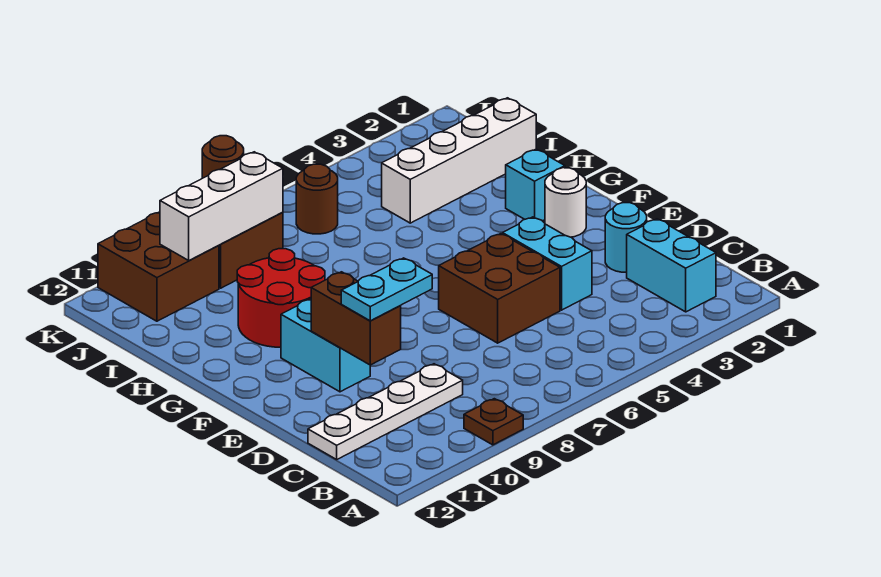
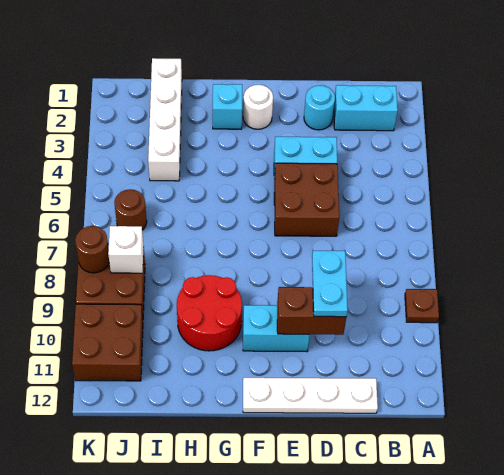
white plate C9:C12 level 1 -> white plate C12:F12 level 1
white brick J8:J10 level 2 -> white brick J8 level 2

